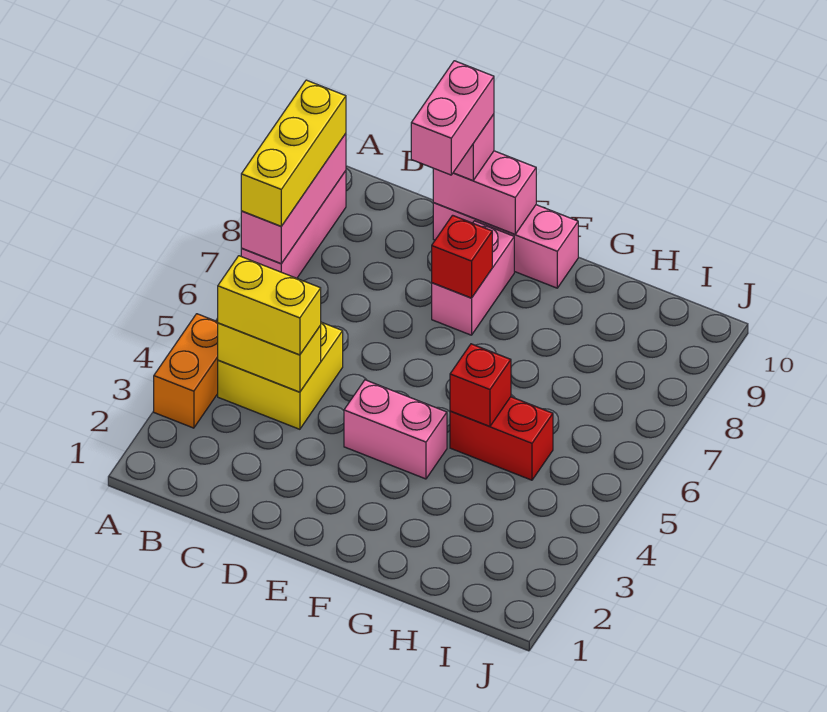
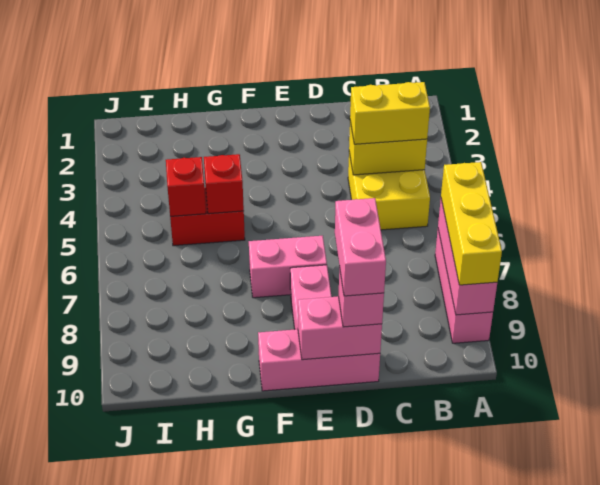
orange brick A3:A4 level 1 -> none
pink brick E4:F4 level 1 -> pink brick E7:F7 level 1
red brick E8 level 2 -> red brick H5 level 2

